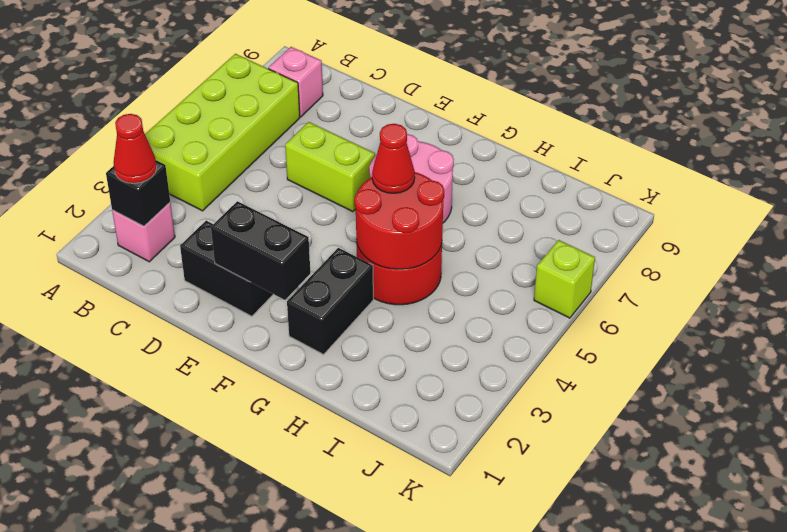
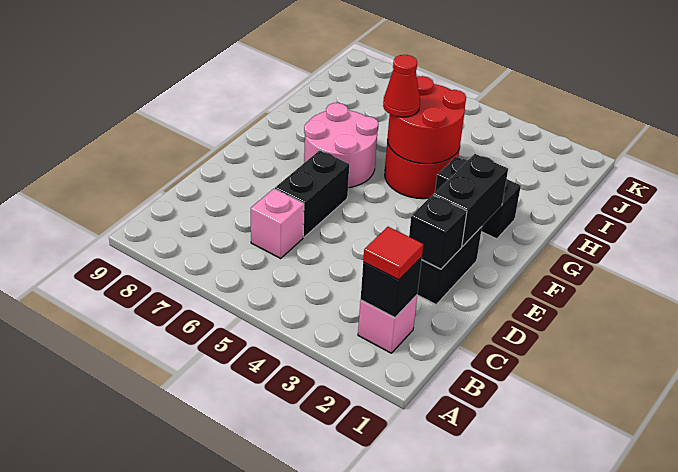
lime brick A4:B7 level 1 -> none
red cone B2 level 3 -> red tile B2 level 3
pink brick B8 level 1 -> pink brick C6 level 1
none -> black brick D2 level 2
lime brick D6:E6 level 1 -> black brick D6:E6 level 1
lime brick K6 level 1 -> none

